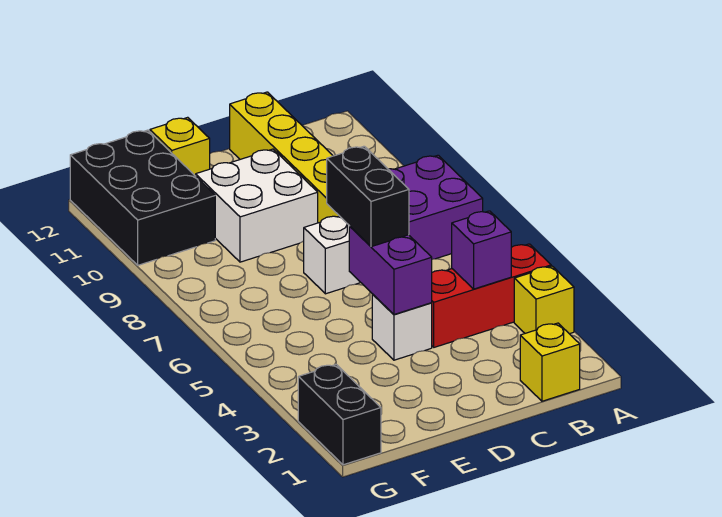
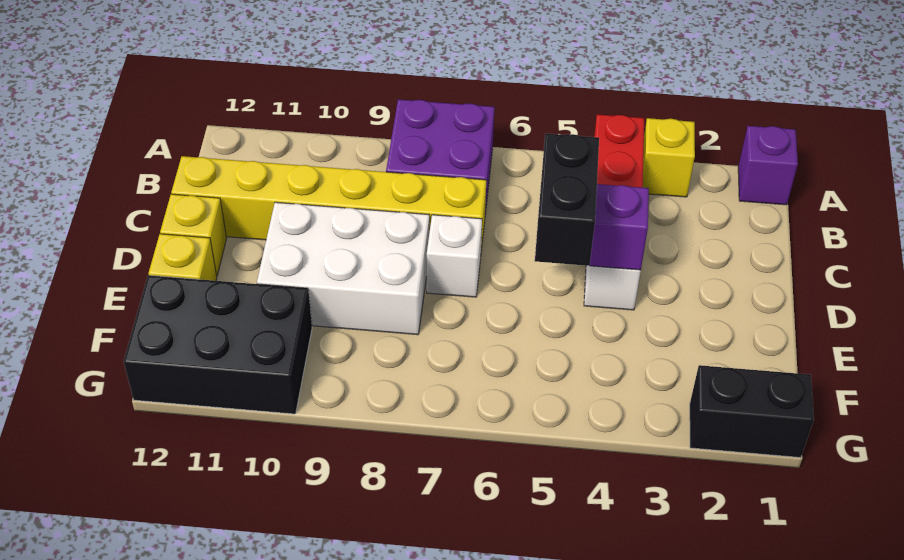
yellow brick B1 level 1 -> yellow brick D12 level 1
purple brick B4 level 2 -> purple brick A1 level 1
black brick D5:D6 level 3 -> black brick D5:E5 level 3
white brick D9:E10 level 1 -> white brick D8:E10 level 1

